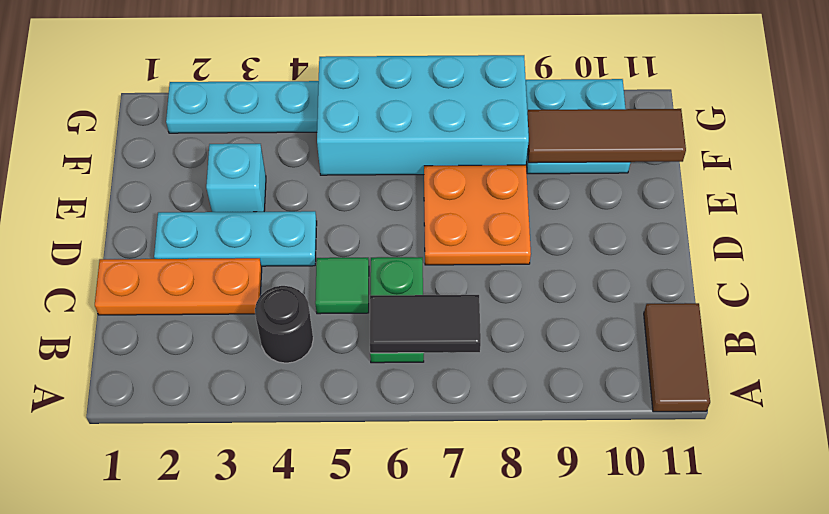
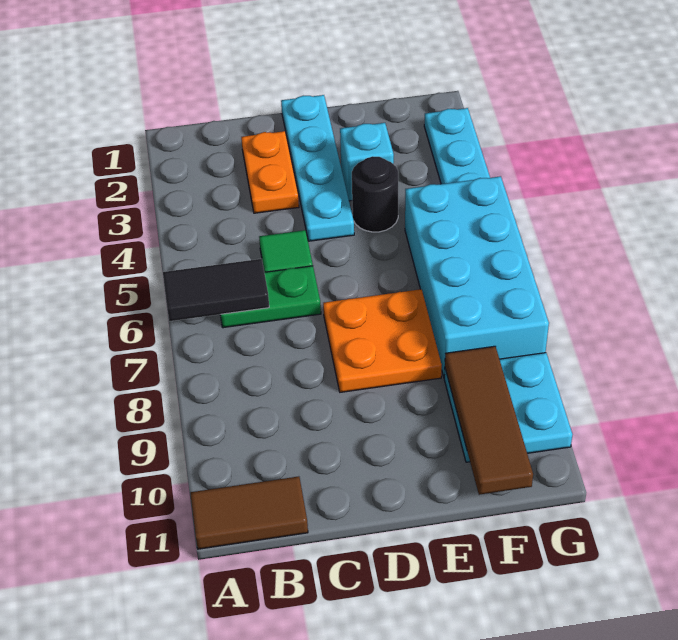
black round brick B4 level 1 -> black round brick E4 level 1
black tile B6:B7 level 2 -> black tile A6:B6 level 2
orange plate C1:C3 level 1 -> orange plate C2:C3 level 1
cyan plate D2:D4 level 1 -> cyan plate D1:D4 level 1

